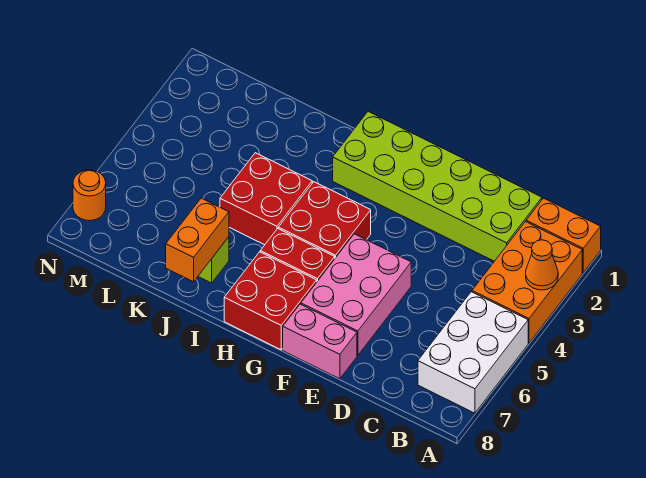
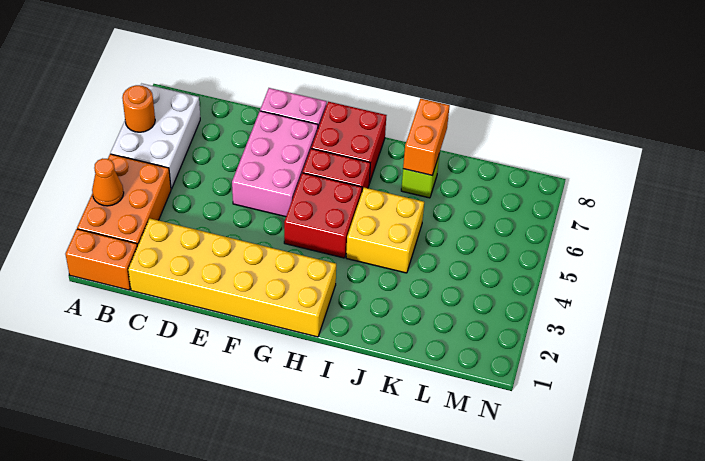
lime brick C1:H2 level 1 -> yellow brick C1:H2 level 1
red brick I4:J5 level 1 -> yellow brick I4:J5 level 1
orange round brick N7 level 1 -> orange round brick A6 level 2

